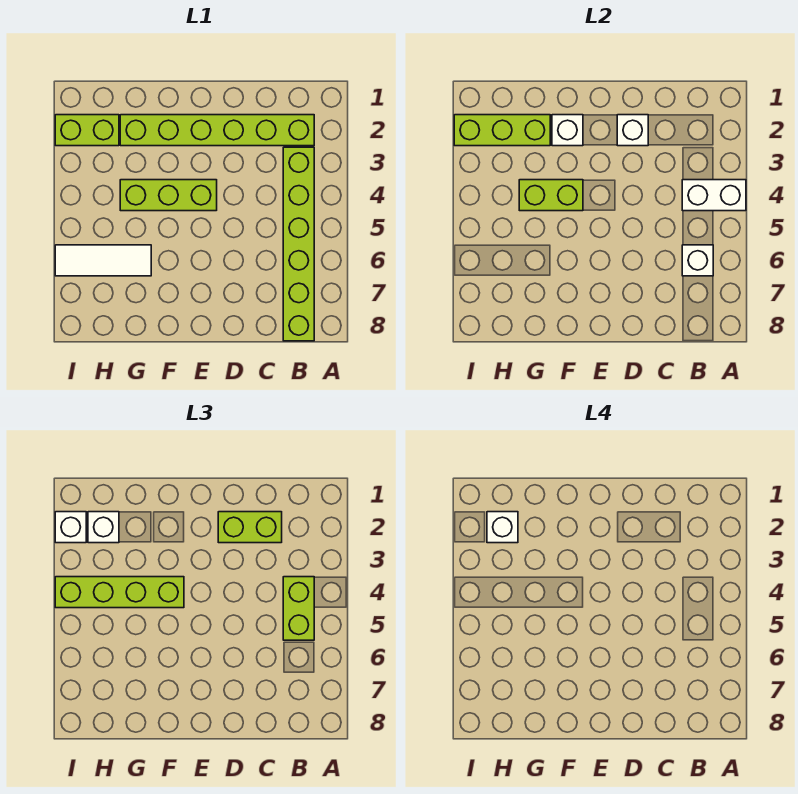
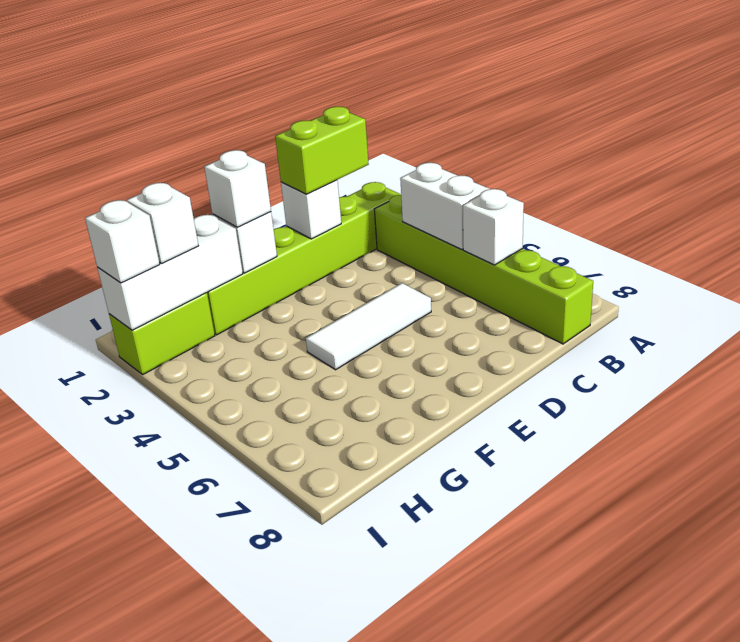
white brick A4:B4 level 2 -> white brick B4:B5 level 2
lime brick B4:B5 level 3 -> none
lime brick E4:G4 level 1 -> none
lime brick F4:G4 level 2 -> none
lime brick F4:I4 level 3 -> none
lime brick G2:I2 level 2 -> white brick G2:I2 level 2
white tile G6:I6 level 1 -> white tile D5:F5 level 1
white brick H2 level 4 -> white brick F2 level 3

